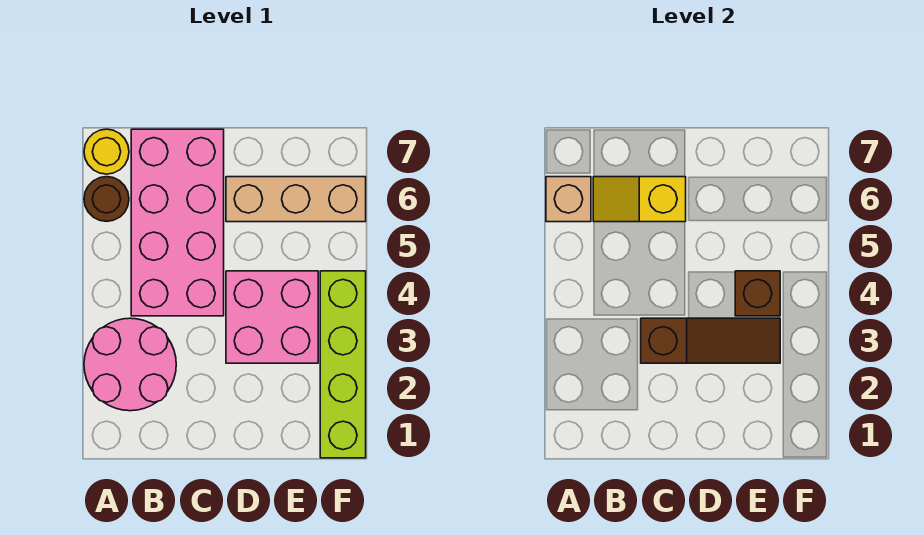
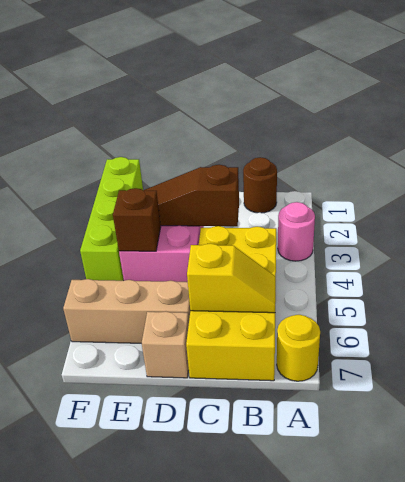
pink round brick A2:B3 level 1 -> pink round brick A3 level 1
brown round brick A6 level 1 -> brown round brick B1 level 1
tan brick A6 level 2 -> tan brick D7 level 1
pink brick B4:C7 level 1 -> yellow brick B4:C7 level 1

